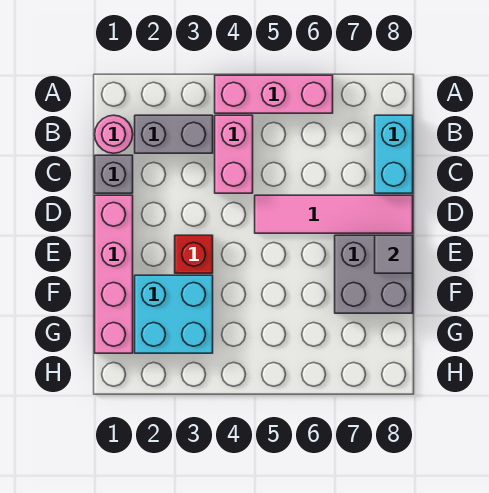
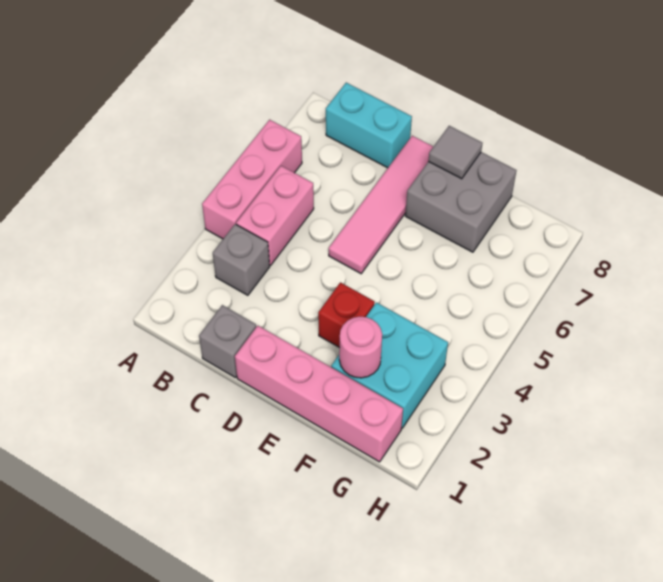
pink round brick B1 level 1 -> pink round brick F2 level 2
grey brick B2:B3 level 1 -> grey brick B3 level 1
pink brick B4:C4 level 1 -> pink brick B4:B5 level 1

